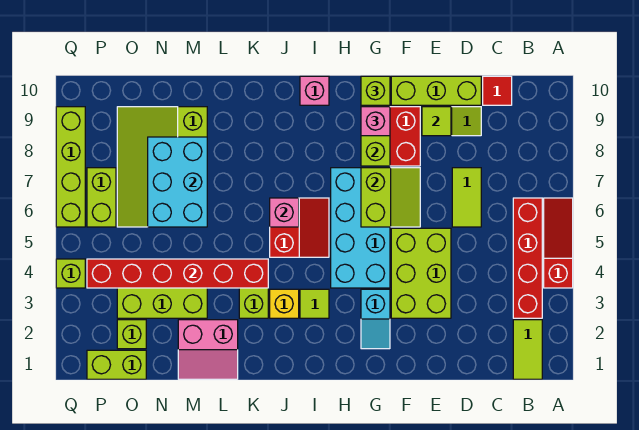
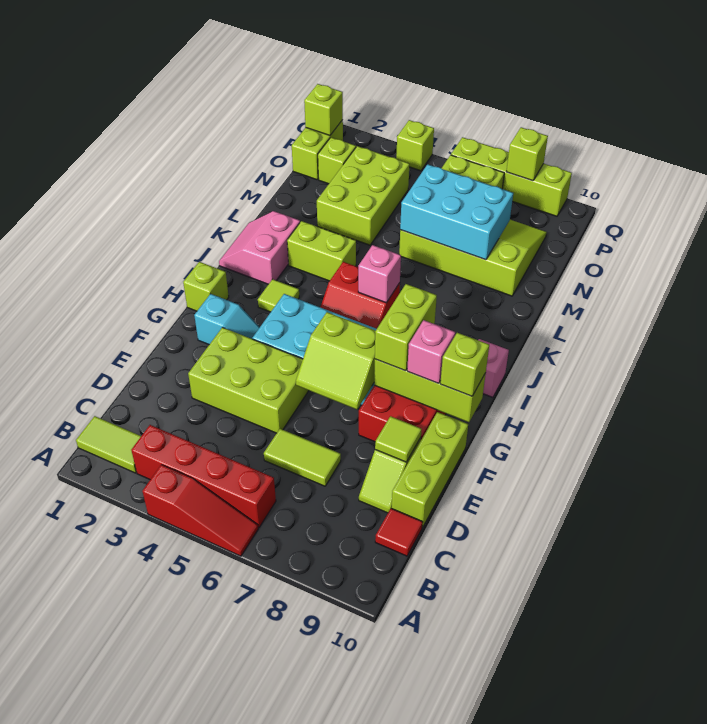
cyan slope G2:G3 level 1 top 3 -> cyan slope G2:G3 level 1 top 2
none -> lime brick G8:H8 level 3
none -> lime brick H1 level 1
yellow brick J3 level 1 -> none
red brick K4:P4 level 2 -> none
pink slope L1:M2 level 1 top 2 -> pink slope J1:K2 level 1 top 2
none -> lime brick P1 level 2
none -> lime brick Q8 level 2

